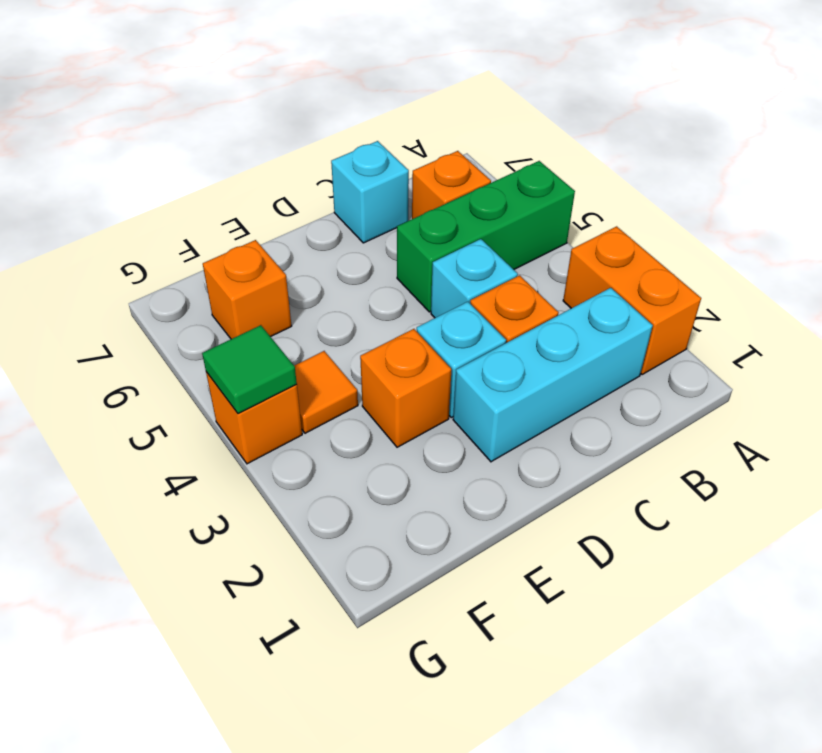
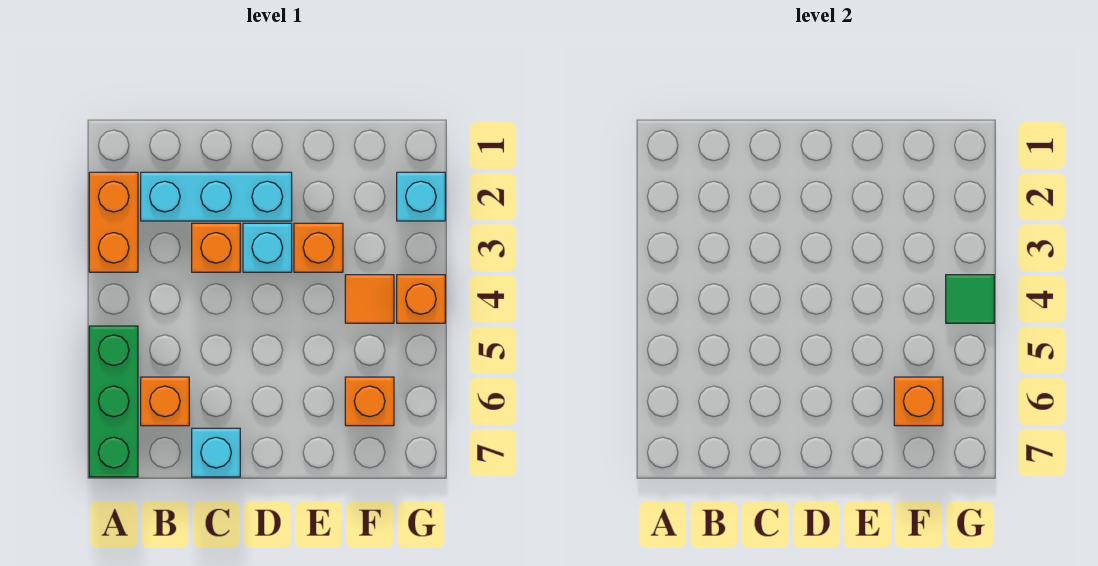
green brick A5:C5 level 1 -> green brick A5:A7 level 1
cyan brick C4 level 1 -> cyan brick G2 level 1
none -> orange brick F6 level 2

